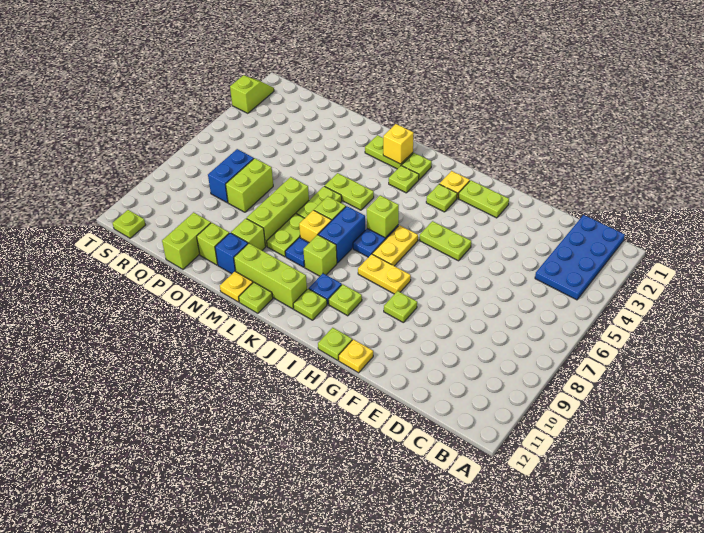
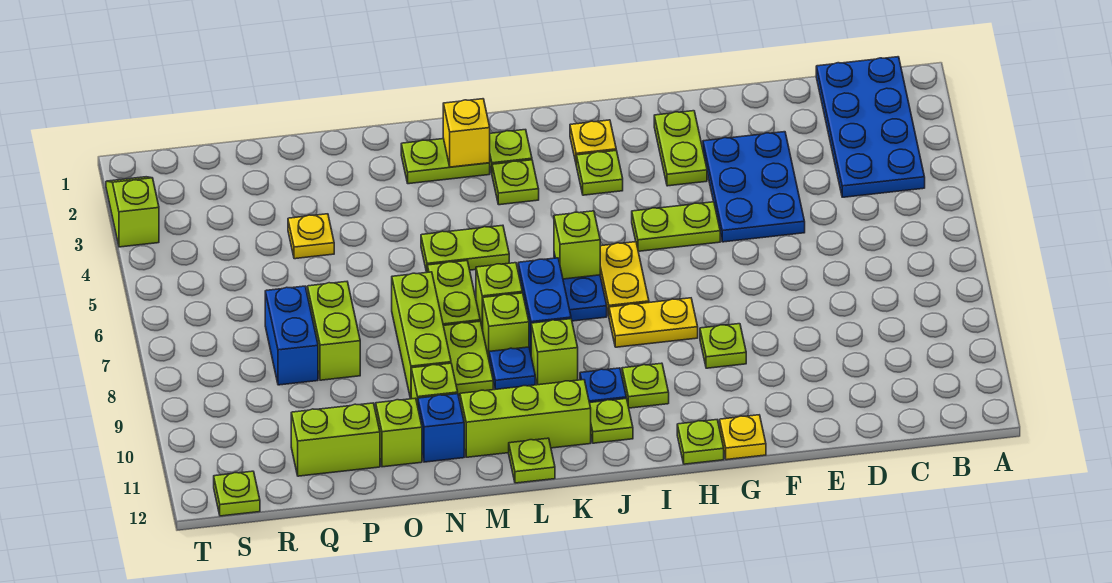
none -> blue plate E3:F5 level 1
lime plate G2:H2 level 1 -> lime plate G2:G3 level 1
yellow brick L8 level 1 -> lime brick L8 level 1
yellow plate M12 level 1 -> yellow plate P4 level 1
lime brick P11:P12 level 1 -> lime brick P11:Q11 level 1

